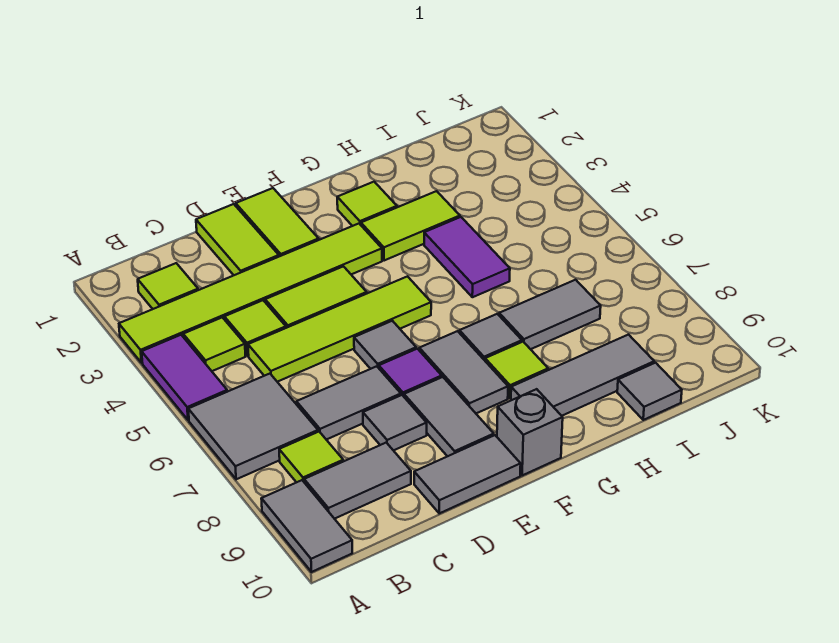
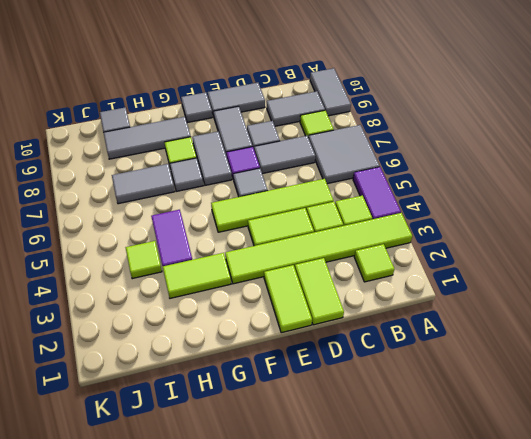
grey brick F10 level 1 -> grey tile F10 level 1
lime tile G2 level 1 -> lime tile I4 level 1

